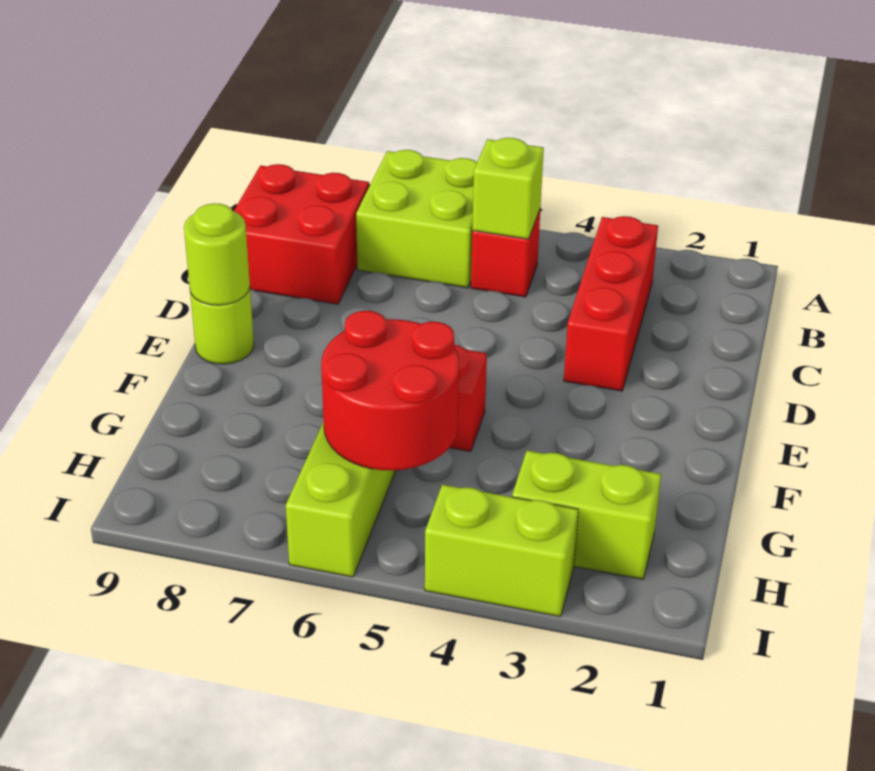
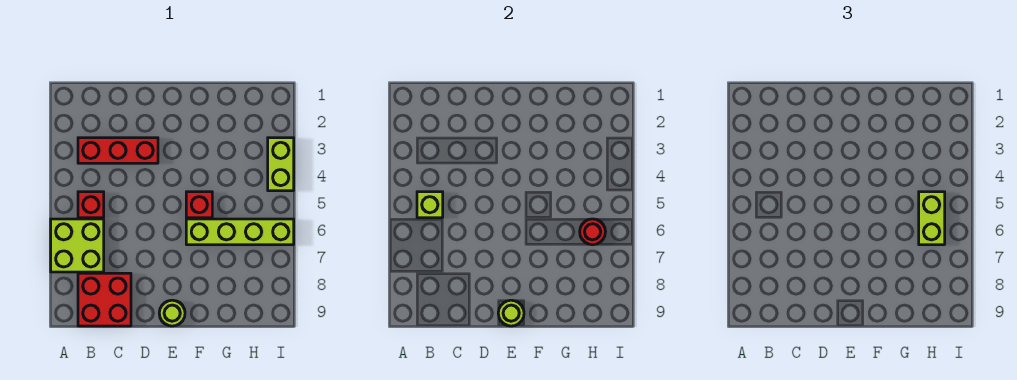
red round brick G5:H6 level 2 -> red round brick H6 level 2
lime brick H2:H3 level 1 -> lime brick H5:H6 level 3

